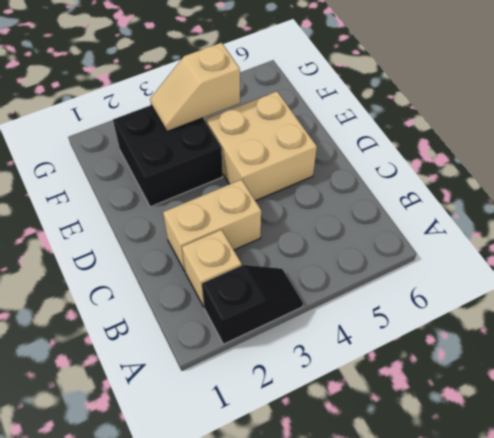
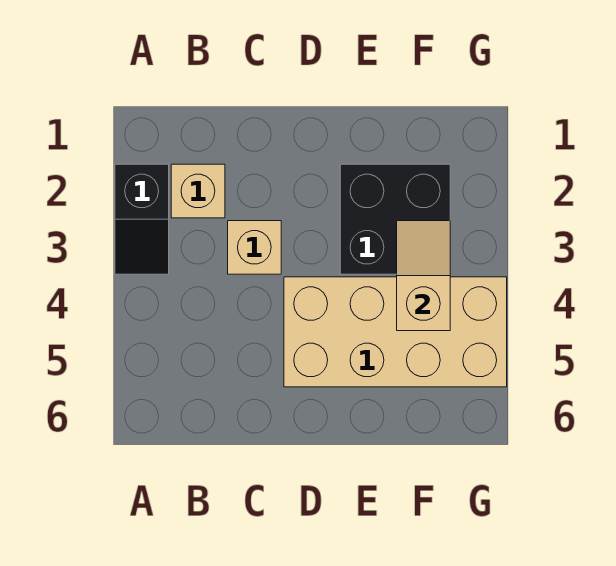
tan brick C2:C3 level 1 -> tan brick C3 level 1
tan brick D4:E5 level 1 -> tan brick D4:G5 level 1

